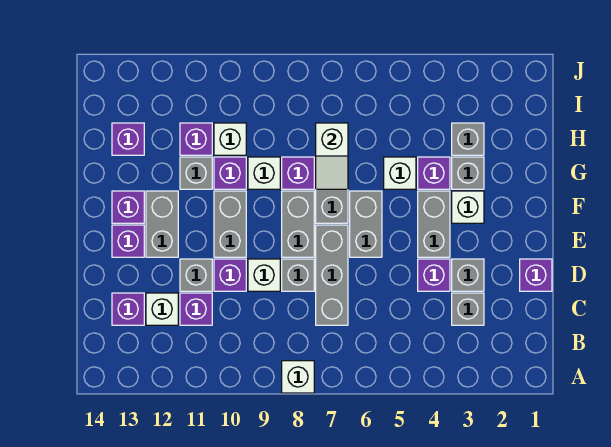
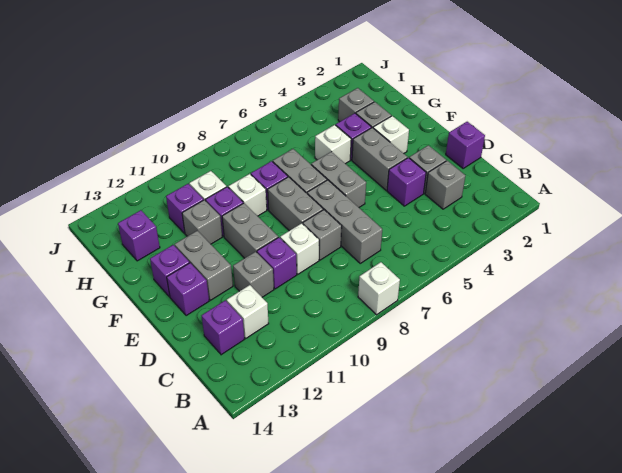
purple brick C11 level 1 -> none
white slope G7:H7 level 2 top H -> none

